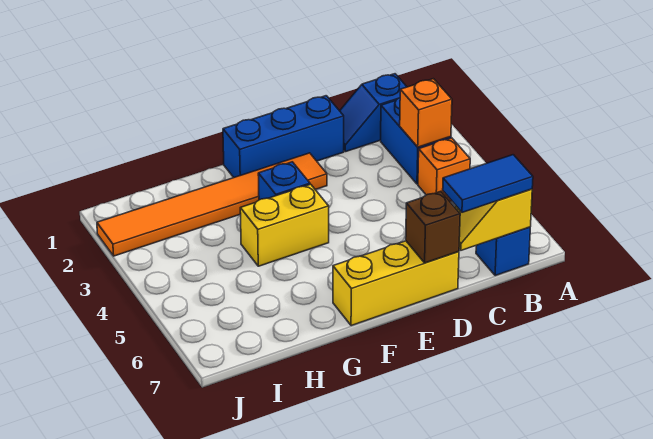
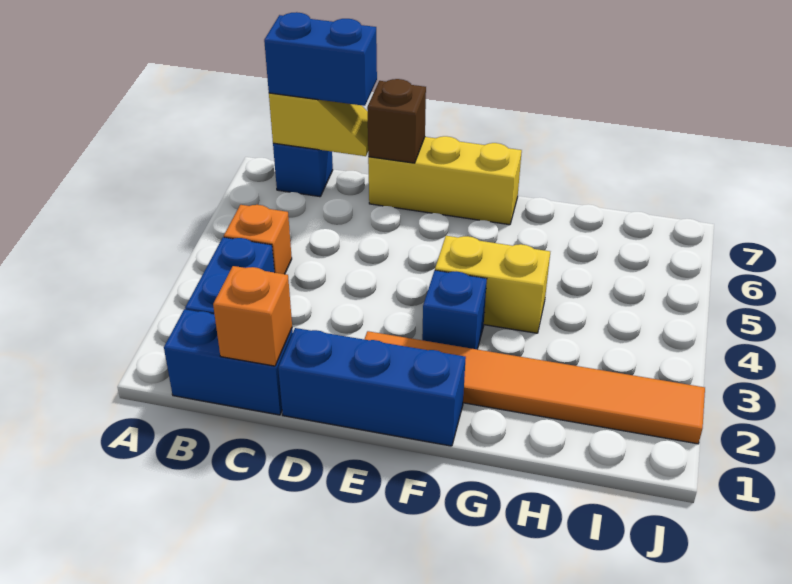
blue slope B1:C1 level 1 top B -> blue brick B1:C1 level 1
orange brick B3 level 2 -> orange brick C1 level 2
blue tile B7:C7 level 3 -> blue brick B7:C7 level 3

